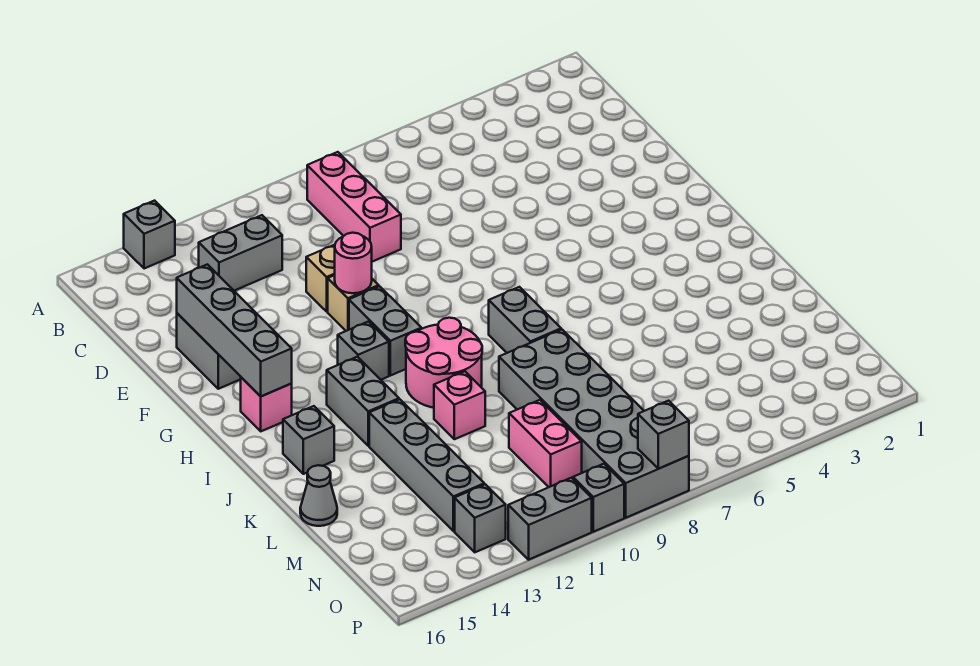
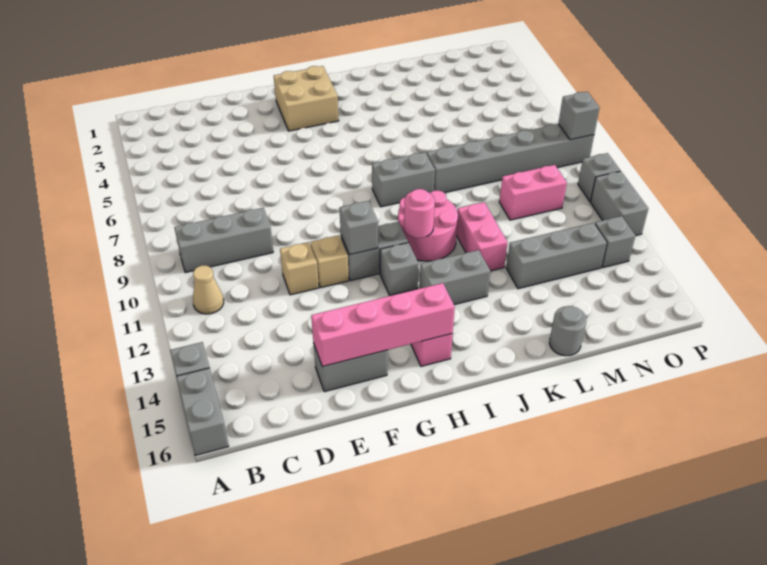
pink brick B9:D9 level 1 -> grey brick B9:D9 level 1
none -> tan cone B11 level 1
grey brick C12:C13 level 1 -> grey brick A15:A16 level 1
grey brick E15:H15 level 2 -> pink brick E15:H15 level 2
pink round brick F11 level 2 -> pink round brick I11 level 2
none -> tan brick G2:H3 level 1
grey brick J15 level 1 -> grey brick G11 level 2
grey brick K8:P9 level 1 -> grey brick K8:P8 level 1
pink brick K11 level 1 -> pink brick K11:K12 level 1
grey brick K13:N13 level 1 -> grey brick L13:N13 level 1
grey cone L16 level 1 -> grey round brick L16 level 1

